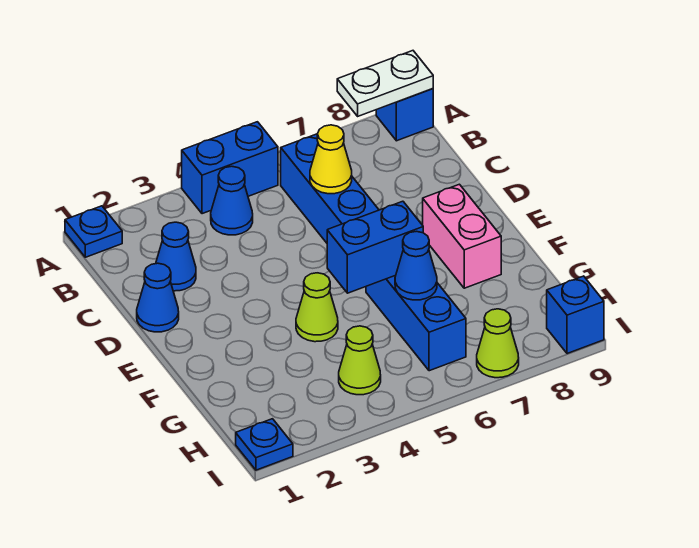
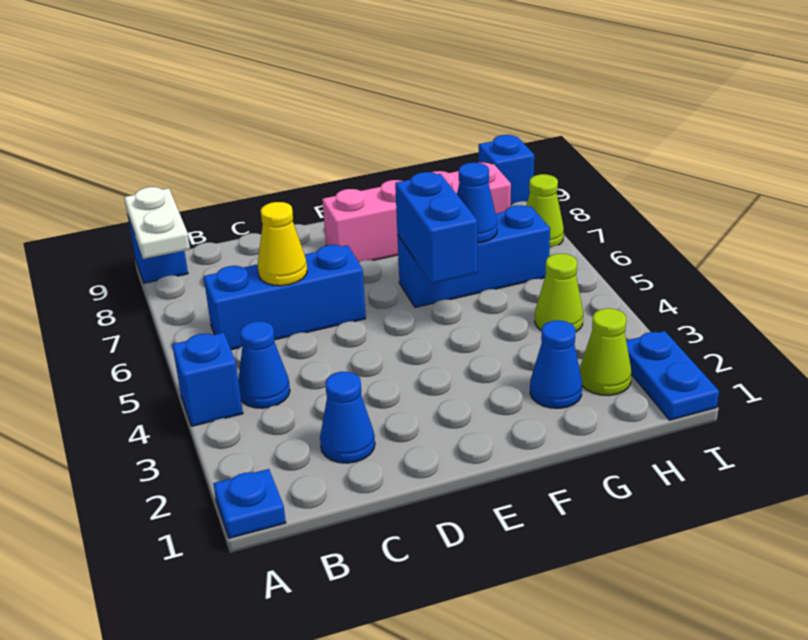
blue brick A4:A5 level 1 -> blue brick A4 level 1
blue cone D1 level 1 -> blue cone G2 level 1
pink brick E8:F8 level 1 -> pink brick E8:H8 level 1
lime cone F4 level 1 -> lime cone H2 level 1
blue plate I1 level 1 -> blue plate I1:I2 level 1

